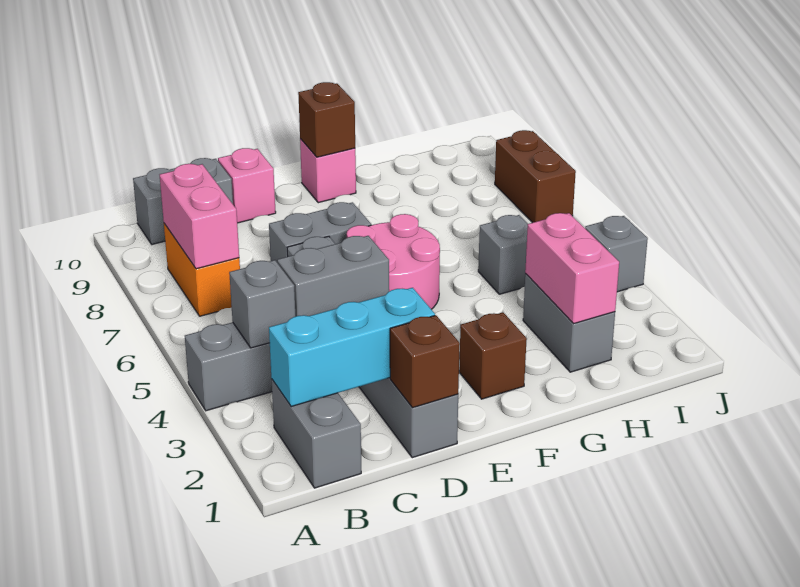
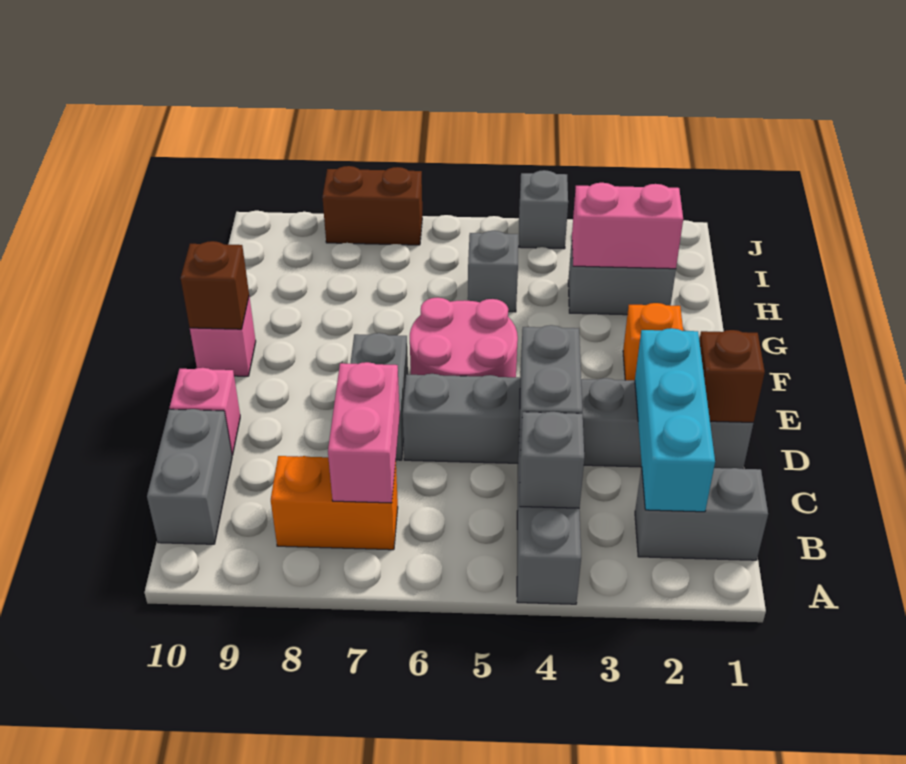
pink brick B7:B8 level 2 -> pink brick B7:C7 level 2
brown brick F2 level 1 -> orange brick F2 level 1

